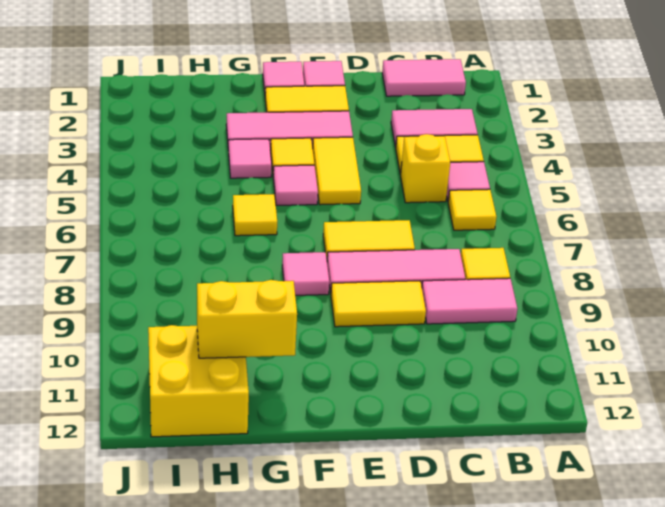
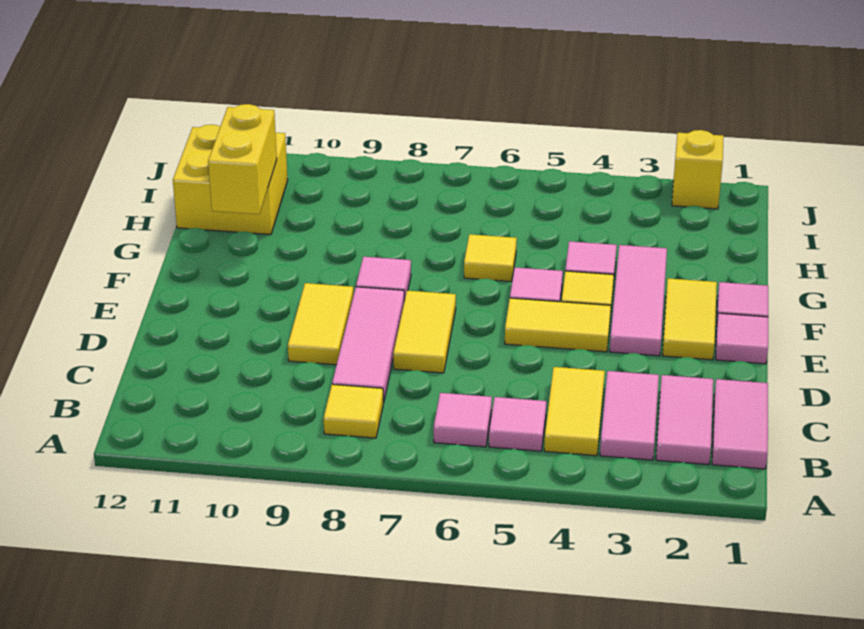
yellow tile B6 level 1 -> pink tile B6 level 1
pink tile B9:C9 level 1 -> pink tile B2:C2 level 1
yellow brick C5 level 1 -> yellow brick J2 level 1

